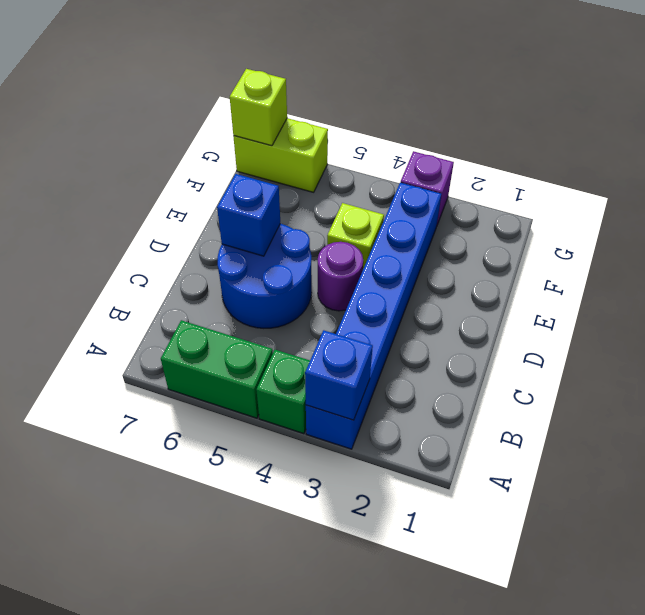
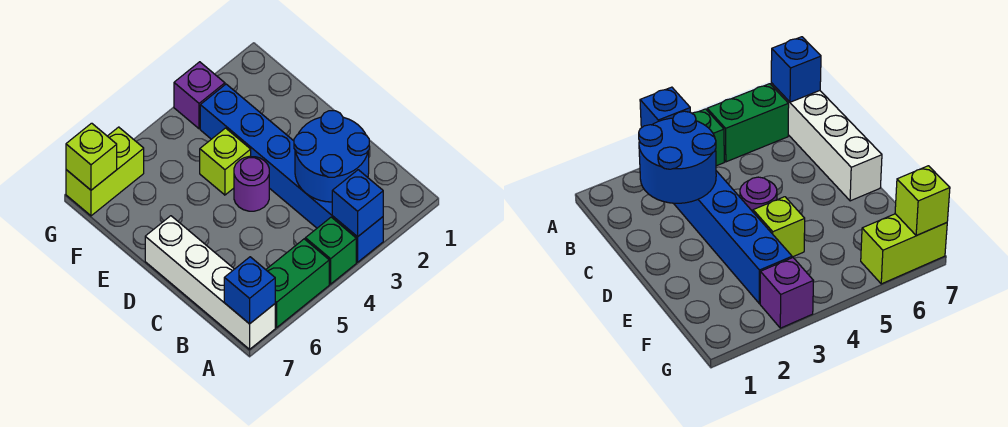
none -> white brick A7:D7 level 1
blue round brick C5:D6 level 1 -> blue round brick B2:C3 level 2
blue brick D6 level 2 -> blue brick A7 level 2

